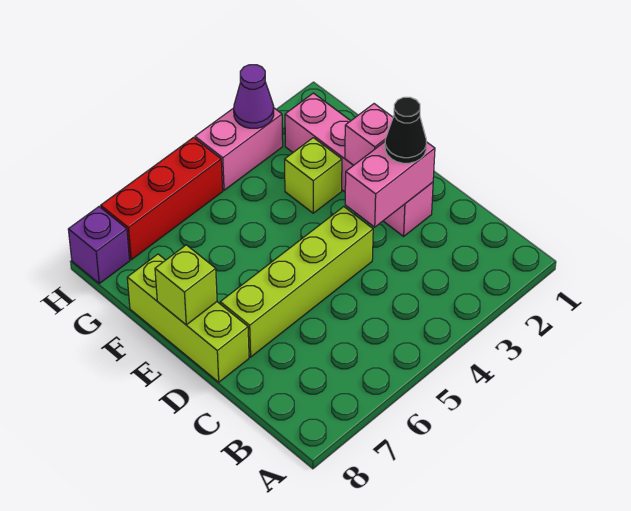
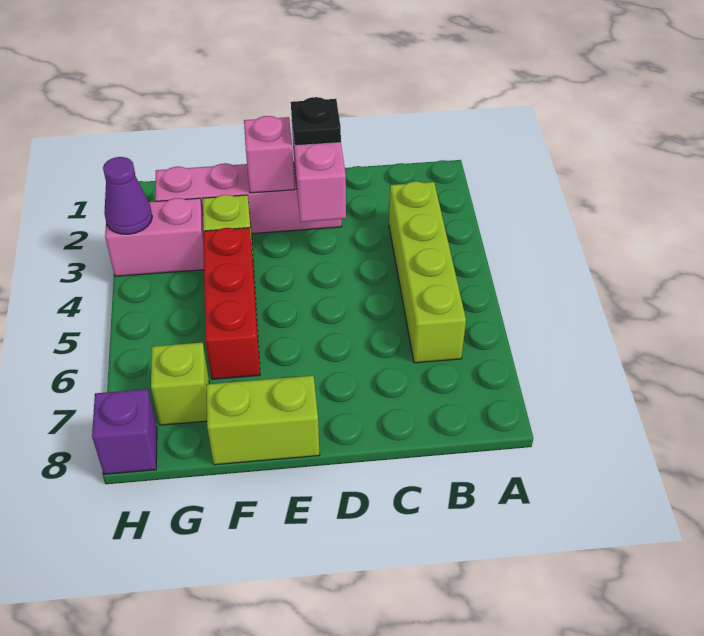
black cone D2 level 3 -> black plate D2 level 3
lime brick D4:D7 level 1 -> lime brick B3:B6 level 1
lime brick D8:F8 level 1 -> lime brick E8:F8 level 1
lime brick E8 level 2 -> lime brick G7 level 1
pink brick H3:H4 level 1 -> pink brick G3:H3 level 1
red brick H5:H7 level 1 -> red brick F4:F6 level 1

